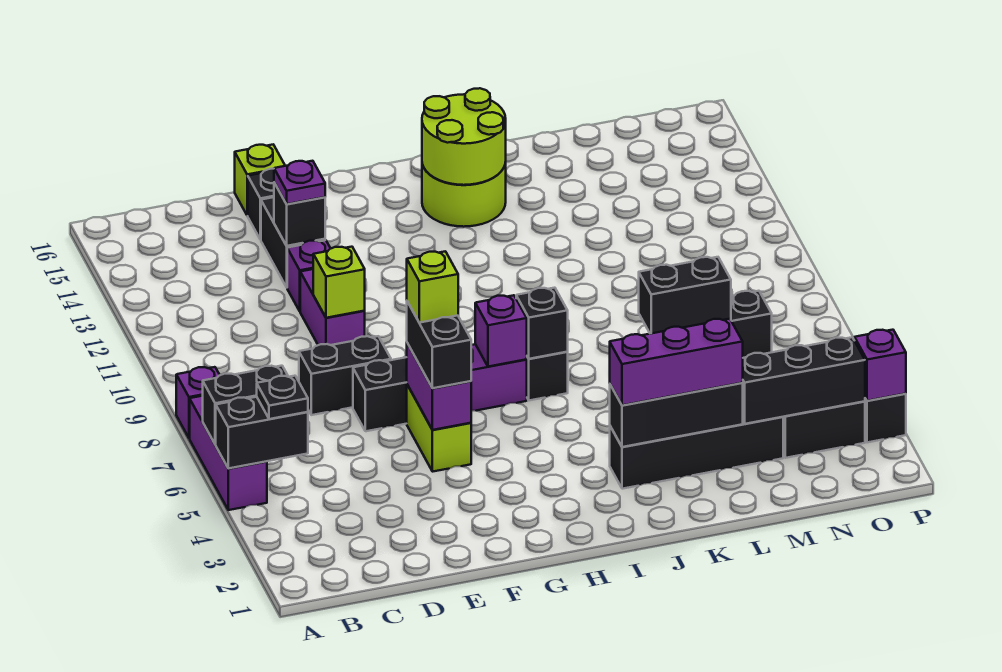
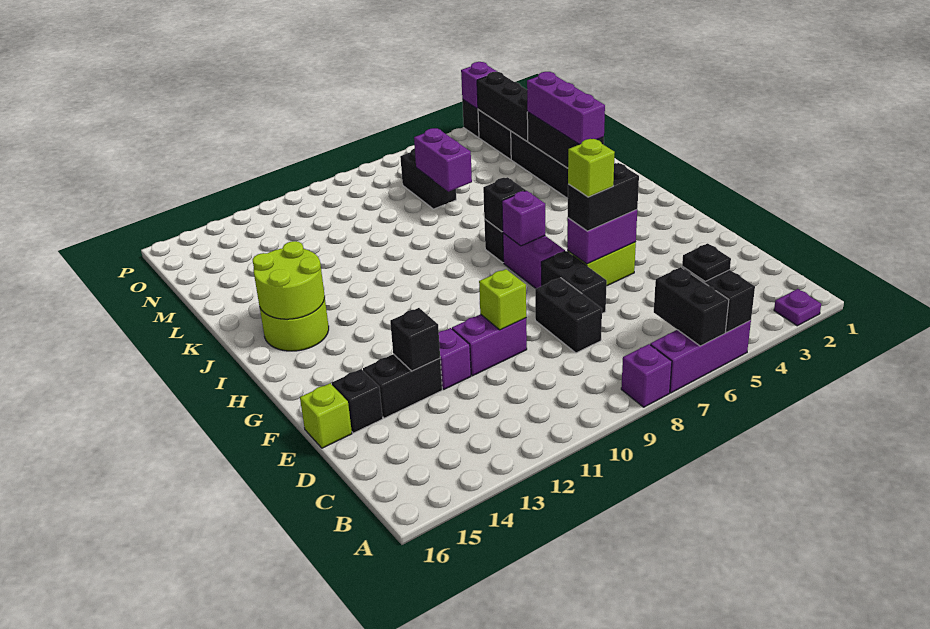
purple plate E13 level 3 -> purple plate A2 level 1
black brick L7:M7 level 2 -> purple brick L7:M7 level 2

